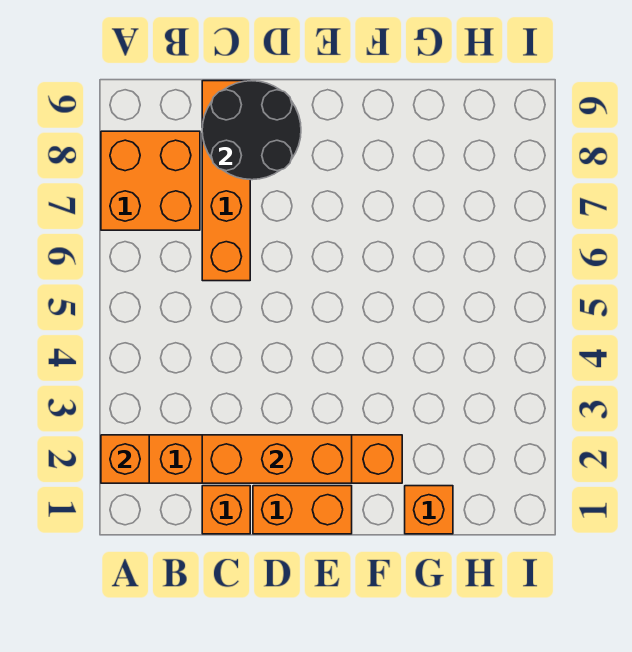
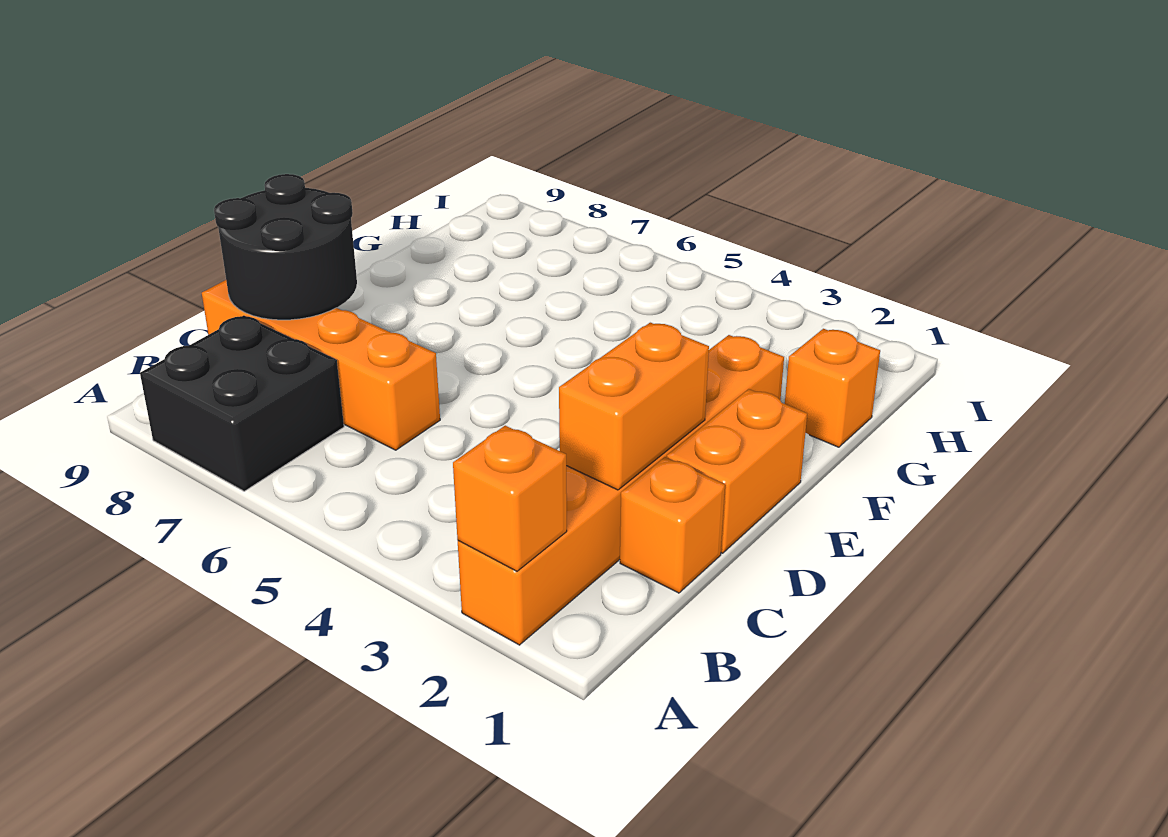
orange brick A7:B8 level 1 -> black brick A7:B8 level 1
orange brick C2:E2 level 2 -> orange brick C2:D2 level 2

